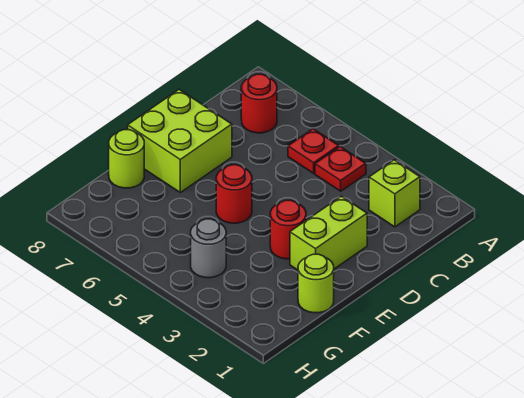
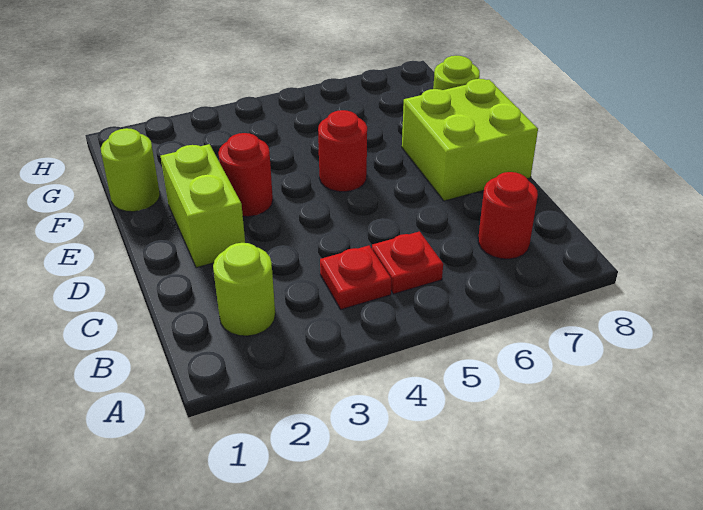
lime brick B2 level 1 -> lime round brick B2 level 1
grey round brick G4 level 1 -> none

